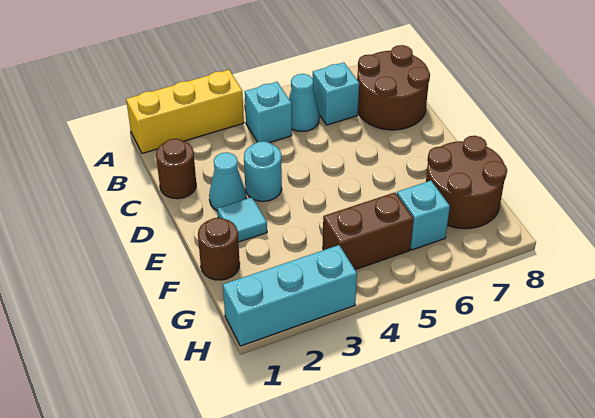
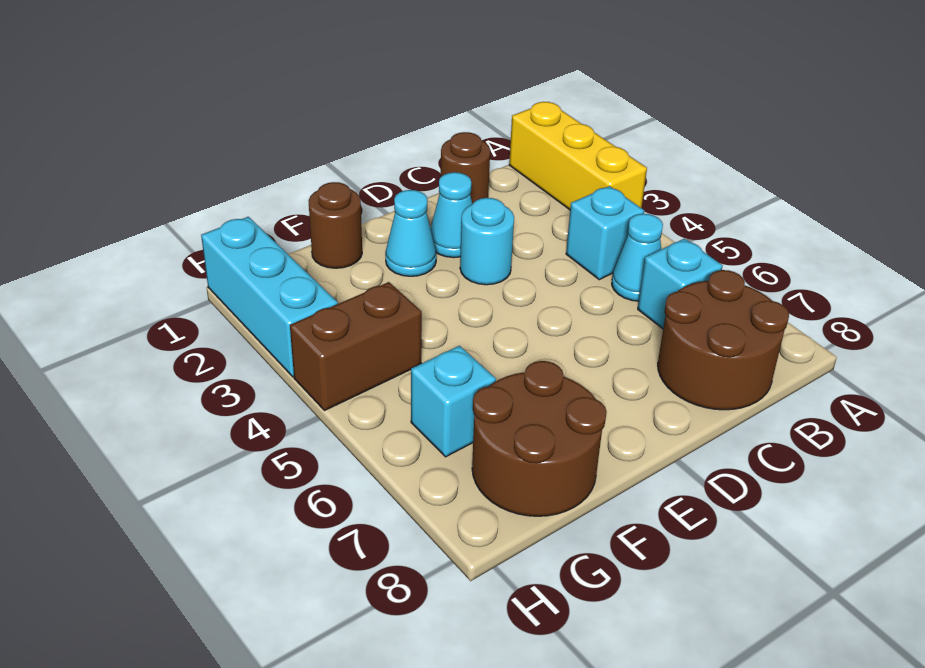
cyan tile E2 level 1 -> cyan cone E2 level 1
brown brick G4:G5 level 1 -> brown brick G4:H4 level 1

